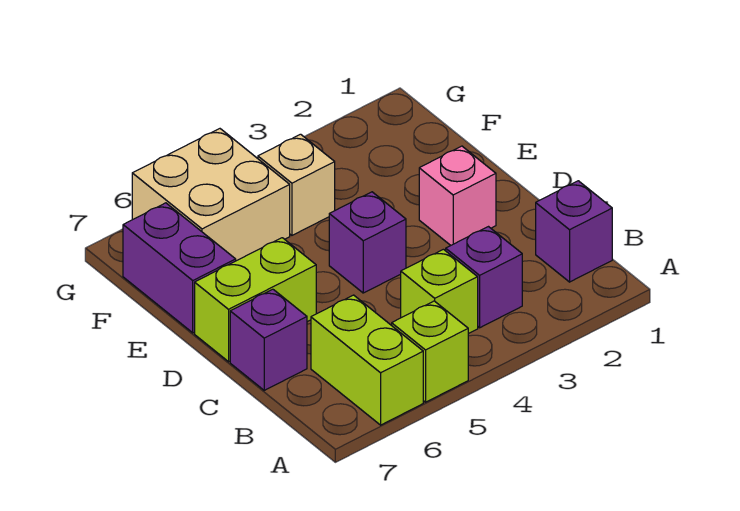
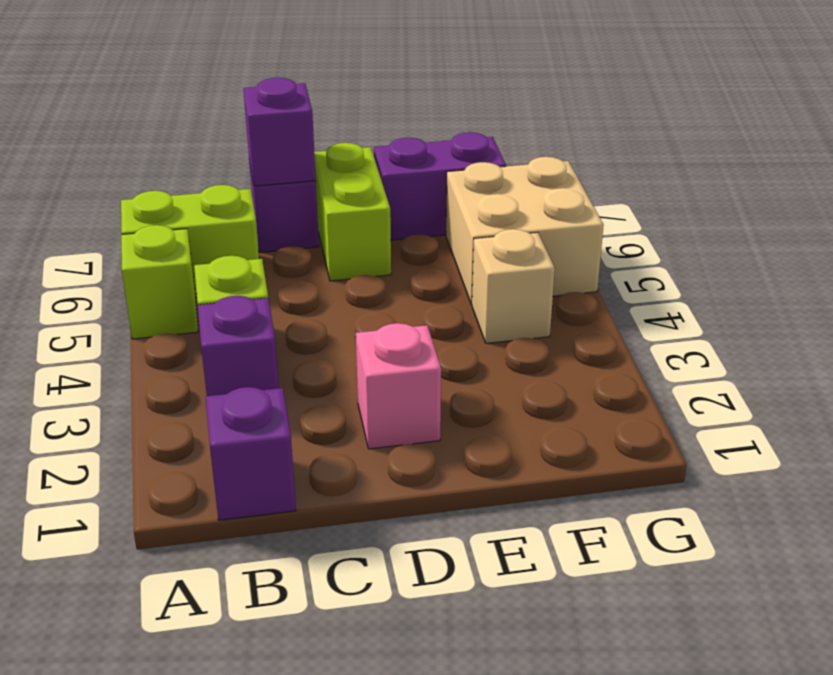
purple brick D4 level 1 -> purple brick C7 level 2

